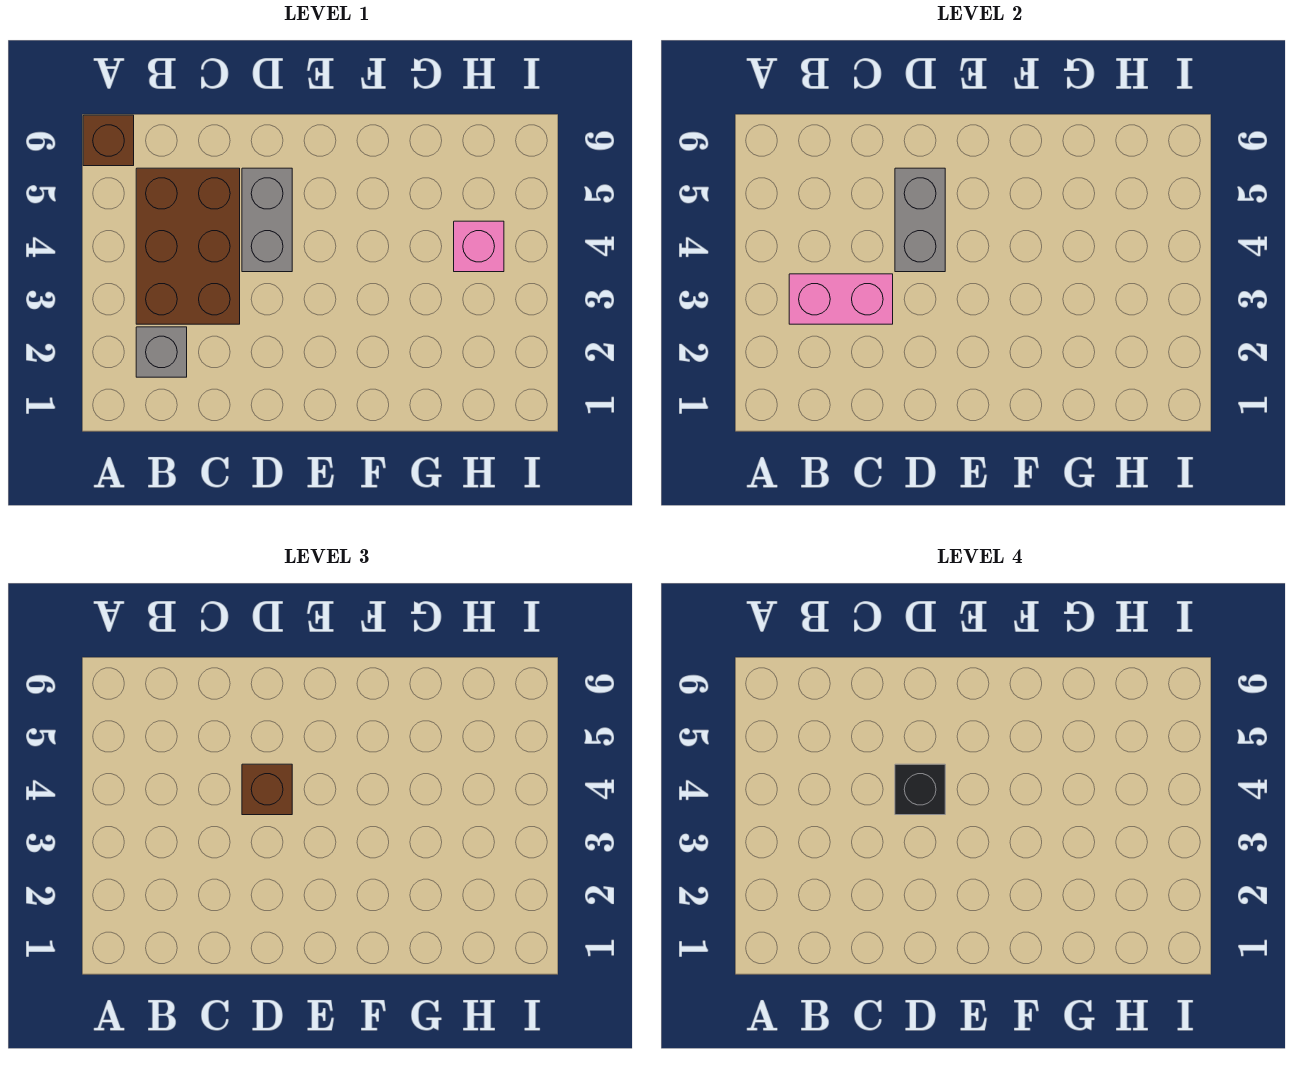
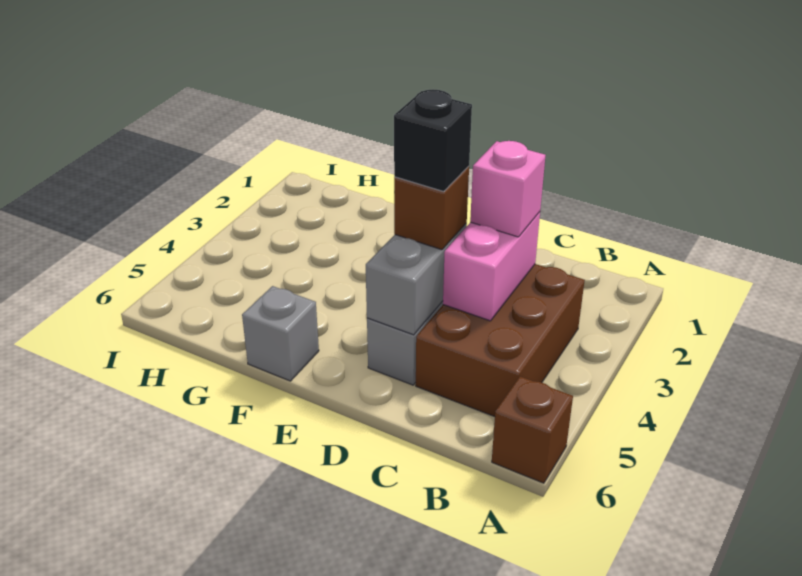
grey brick B2 level 1 -> grey brick F6 level 1
pink brick B3:C3 level 2 -> pink brick C3:C4 level 2
pink brick H4 level 1 -> pink brick C3 level 3

